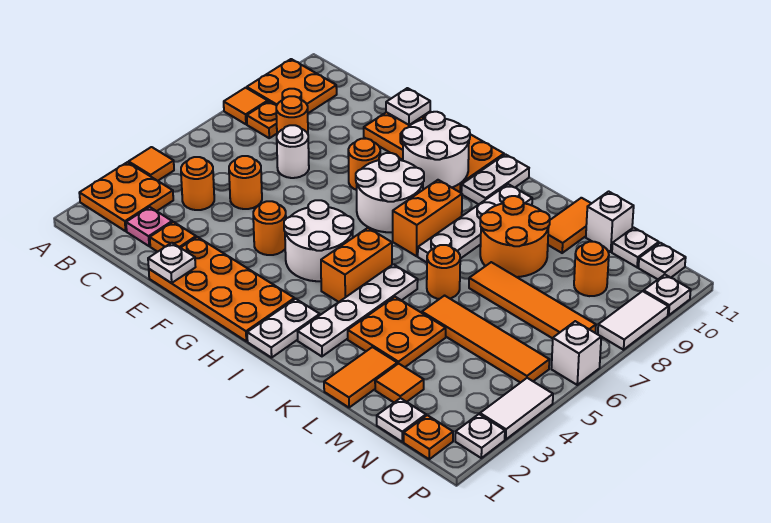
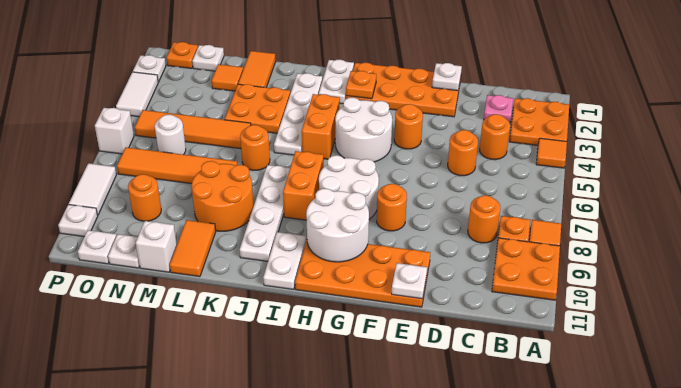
orange plate D2 level 1 -> orange plate H2 level 2
white round brick D7 level 1 -> white round brick N6 level 1

